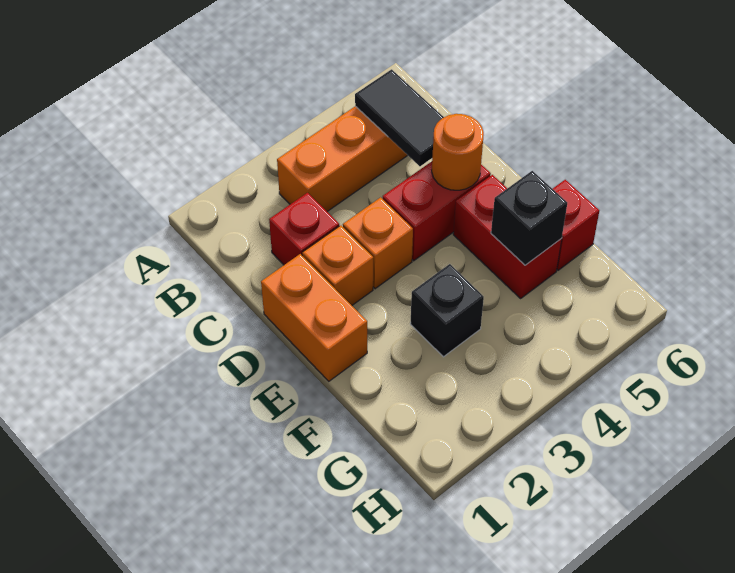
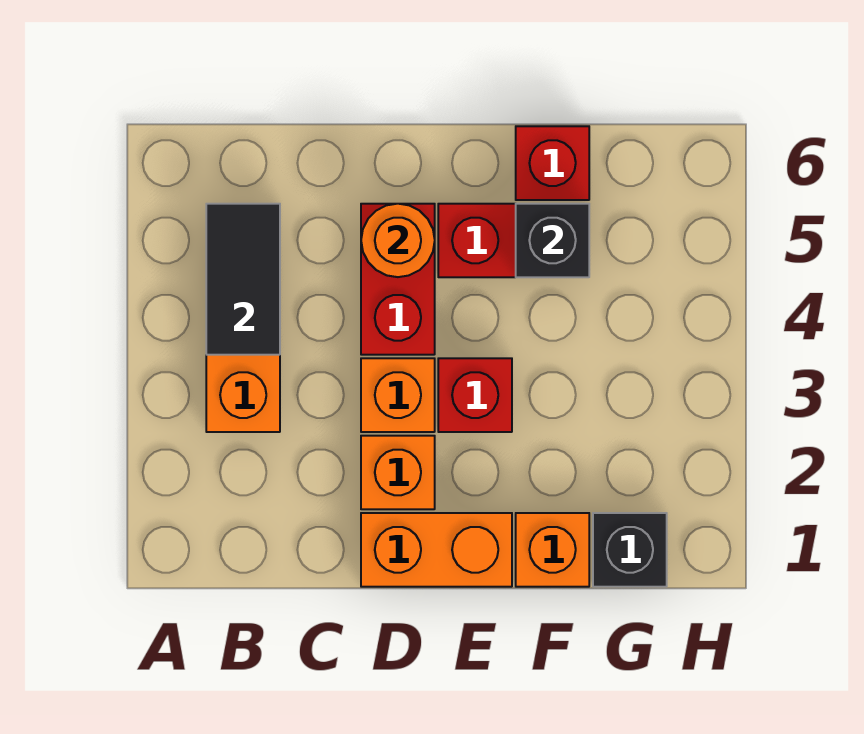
black tile B5:C5 level 2 -> black tile B4:B5 level 2
red brick C2 level 1 -> red brick E3 level 1
none -> orange brick F1 level 1
black brick F3 level 1 -> black brick G1 level 1

